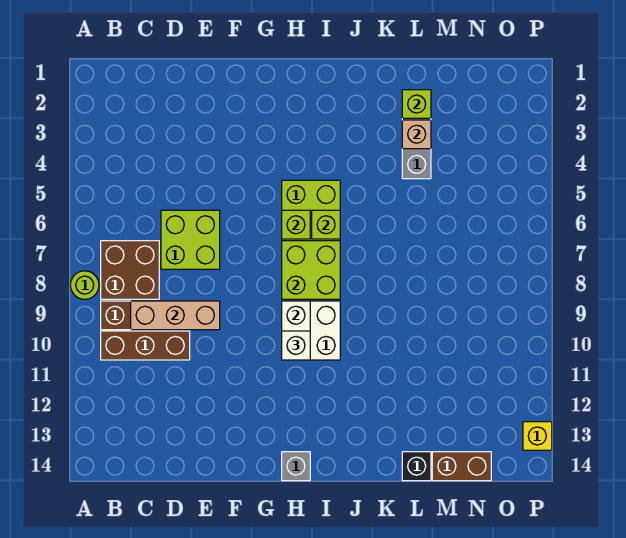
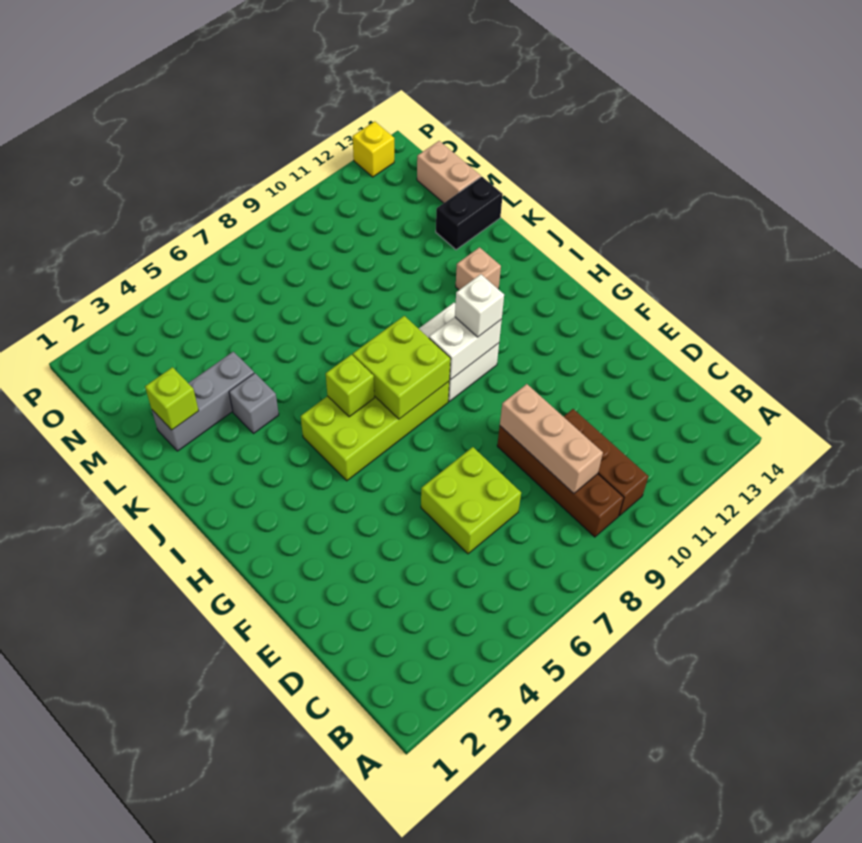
lime round brick A8 level 1 -> none
brown brick B7:C8 level 1 -> none
lime brick H6 level 2 -> none
grey brick H14 level 1 -> grey brick K4 level 1
tan brick L3 level 2 -> tan brick J12 level 1
black brick L14 level 1 -> black brick L13:L14 level 1
brown brick M14:N14 level 1 -> tan brick M14:N14 level 1

